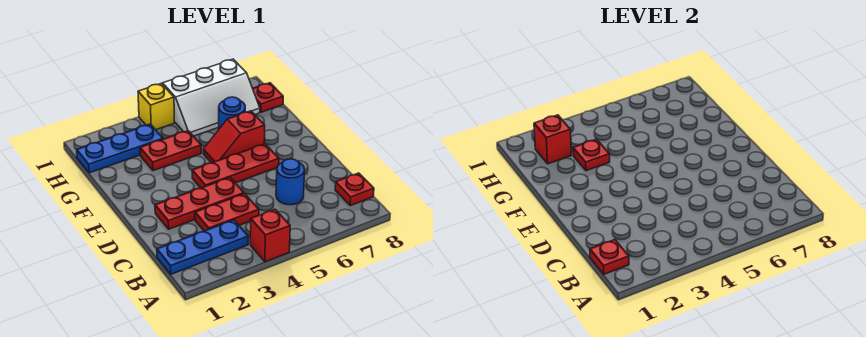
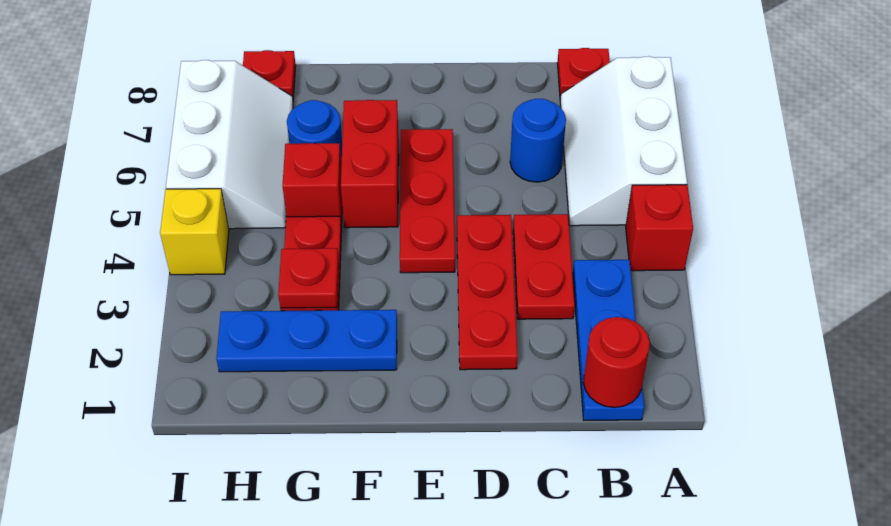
none -> white slope A5:B7 level 1 top A
red plate B1 level 2 -> red round brick B1 level 2
red slope F5:F6 level 1 top 6 -> red brick F5:F6 level 1
blue plate H1:H3 level 1 -> blue plate F2:H2 level 1
red brick H2 level 2 -> red brick G5 level 1

